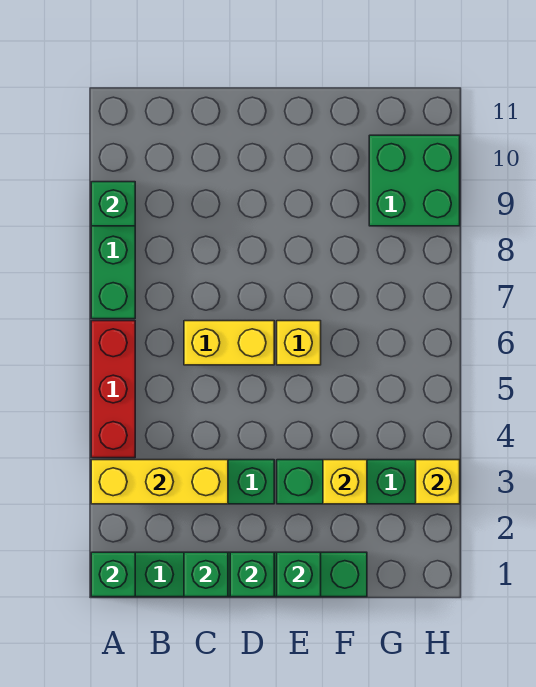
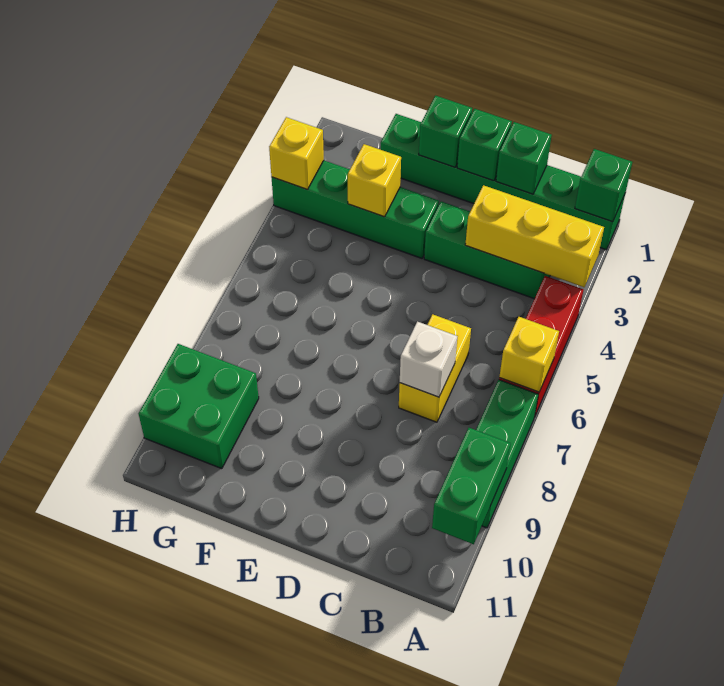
green brick A9 level 2 -> green brick A9:A10 level 2
yellow brick C6:D6 level 1 -> yellow brick C6:C7 level 1
none -> white brick C7 level 2
yellow brick E6 level 1 -> yellow brick A6 level 2

